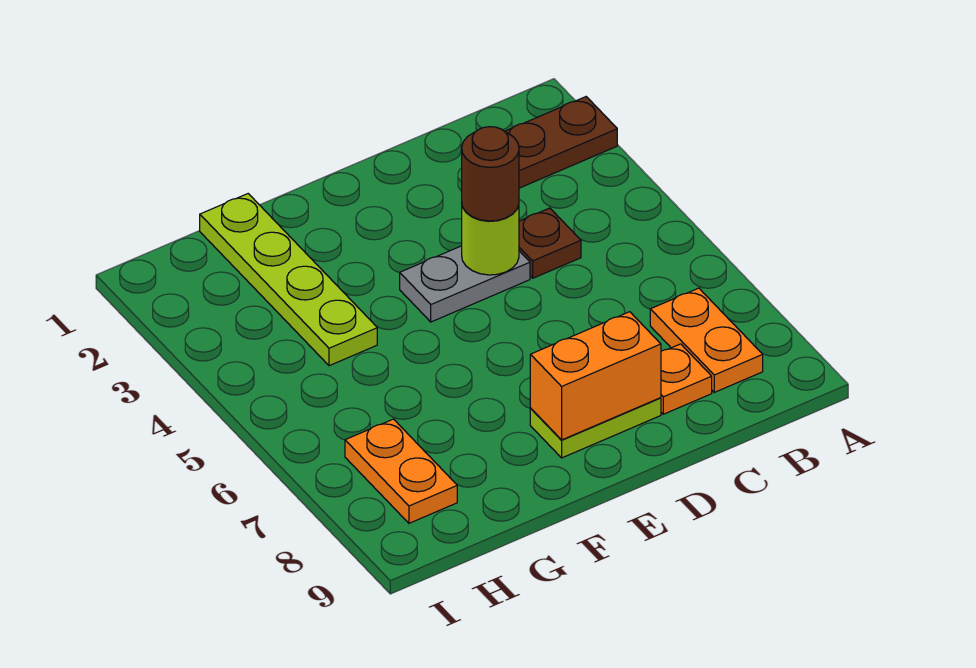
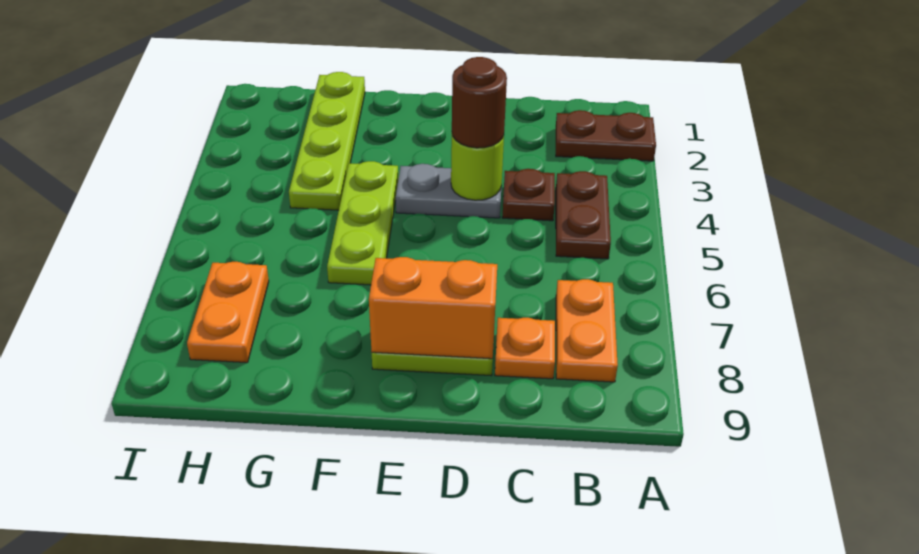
none -> brown plate B4:B5 level 1
none -> lime plate F4:F6 level 1

